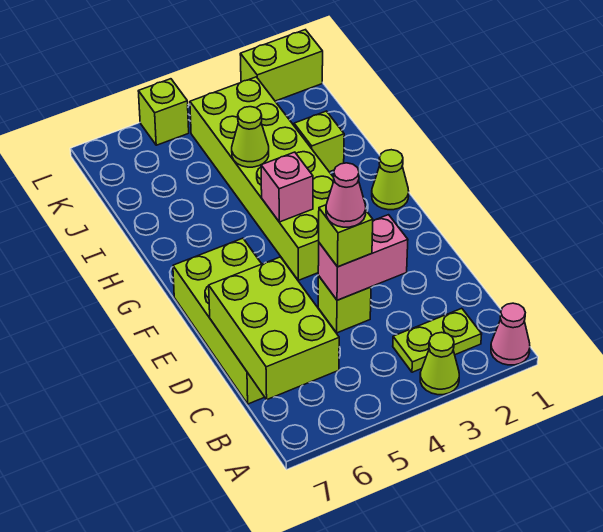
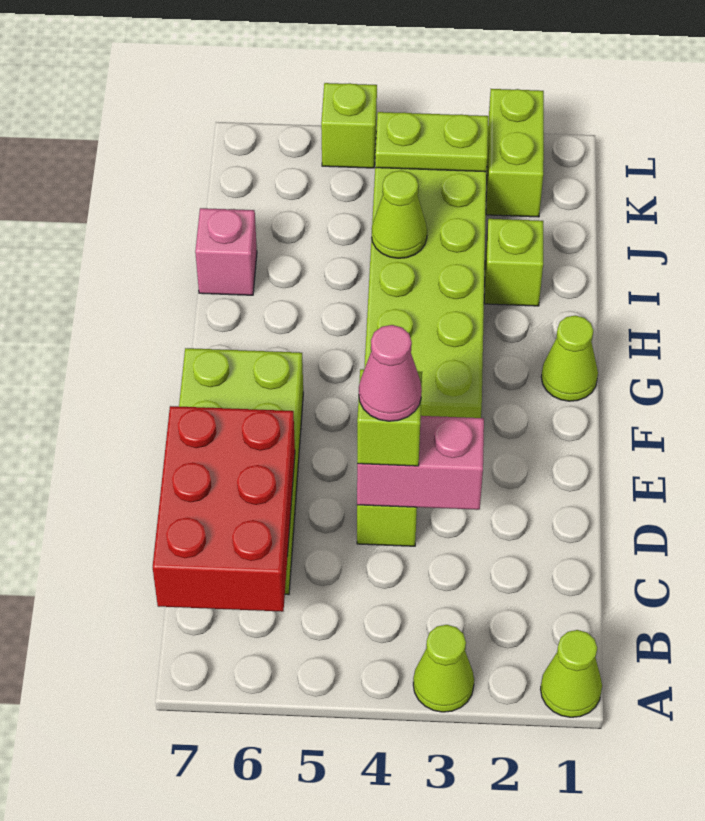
pink cone A1 level 1 -> lime cone A1 level 1
lime plate B2:B3 level 1 -> lime plate K3:K4 level 2
lime brick B6:D7 level 2 -> red brick B6:D7 level 2
pink brick G4 level 2 -> pink brick I7 level 1
lime brick L1:L2 level 1 -> lime brick K2:L2 level 1

